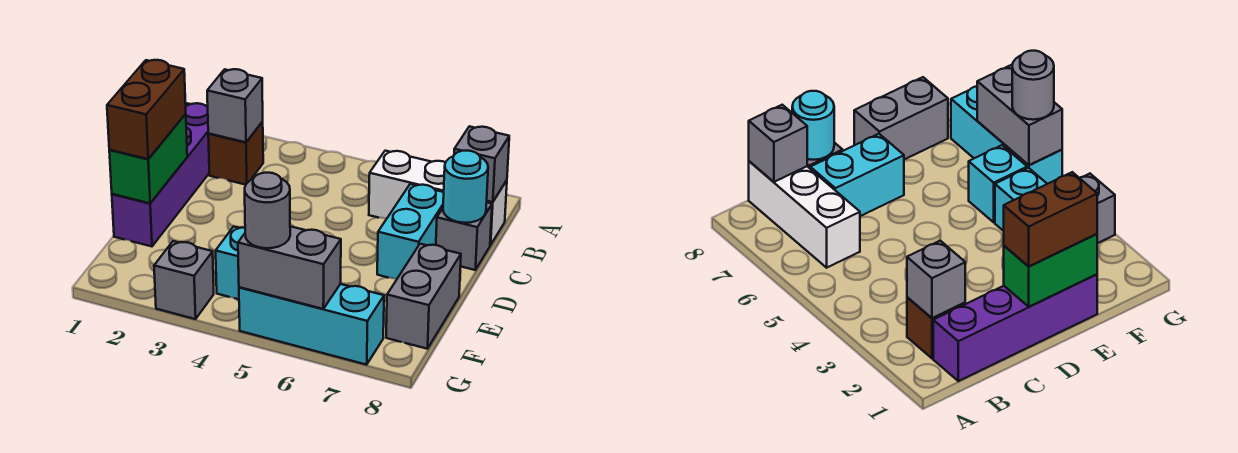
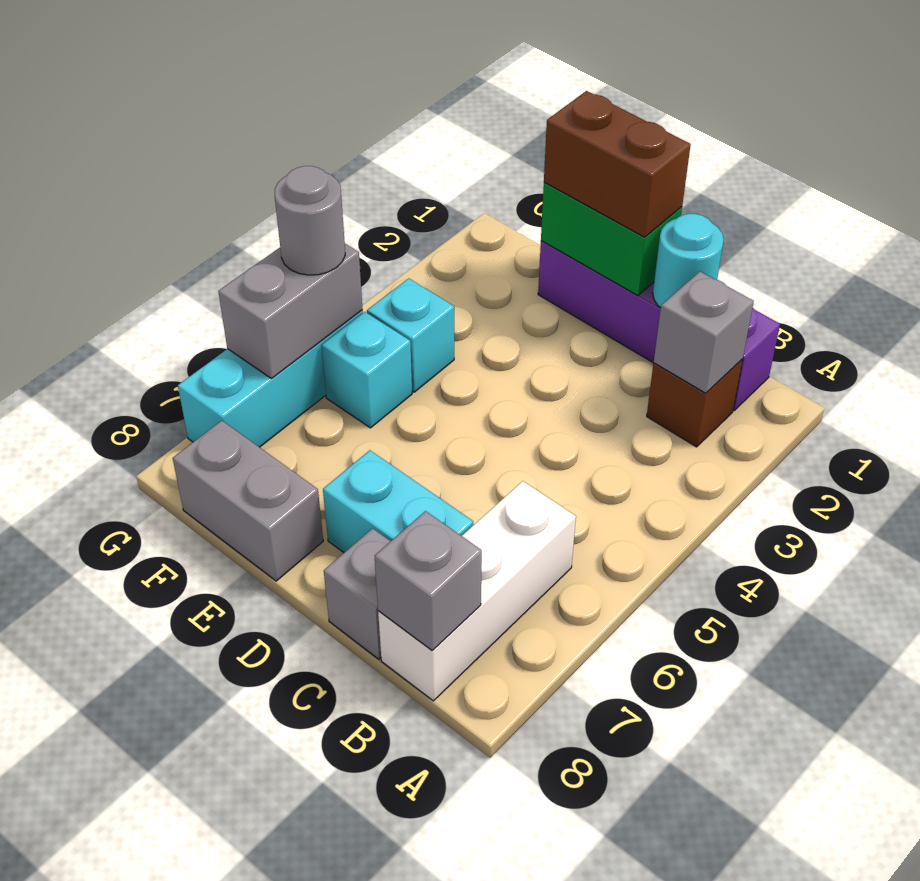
cyan round brick C8 level 2 -> cyan round brick C1 level 2
grey brick G3 level 1 -> none

